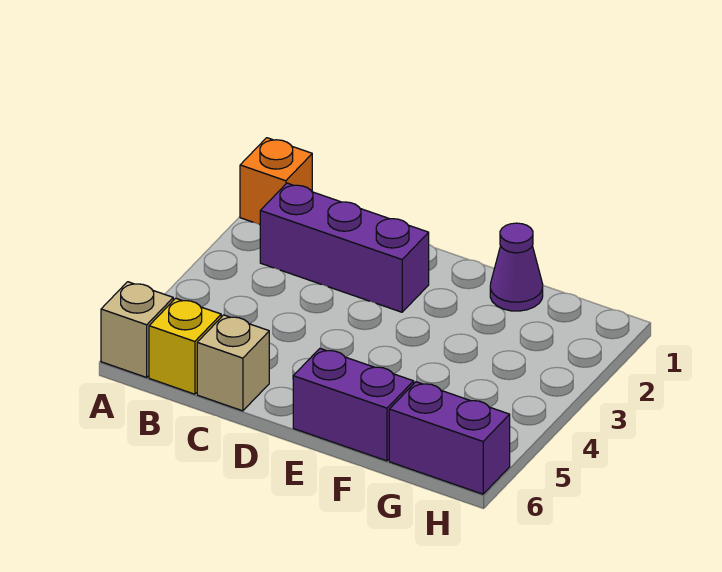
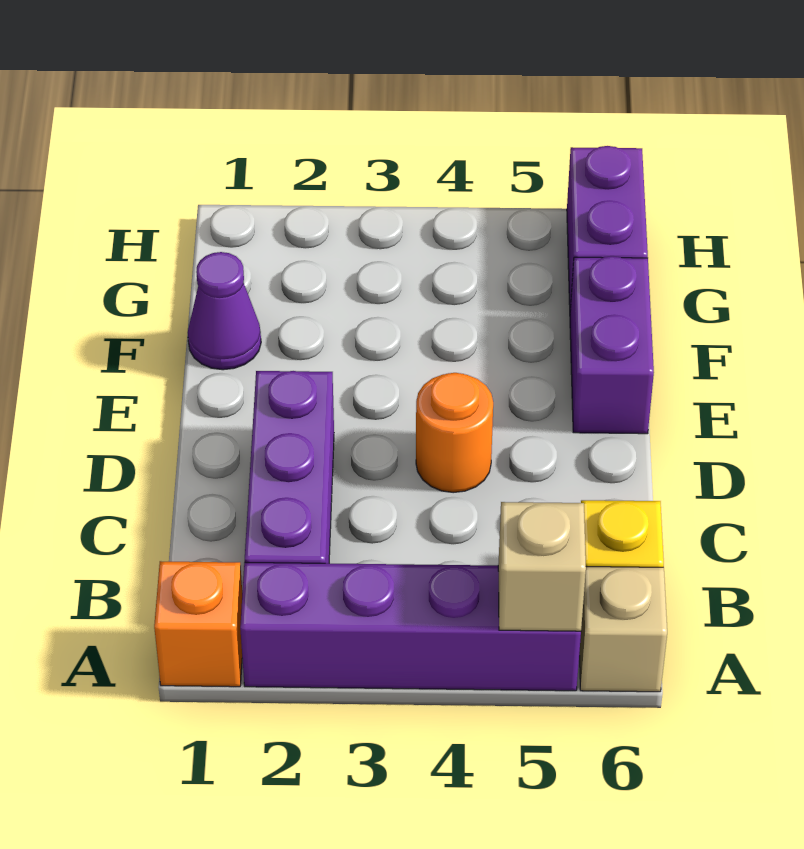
none -> purple brick A2:A5 level 1
tan brick C6 level 1 -> tan brick A5 level 2
none -> orange round brick D4 level 1

